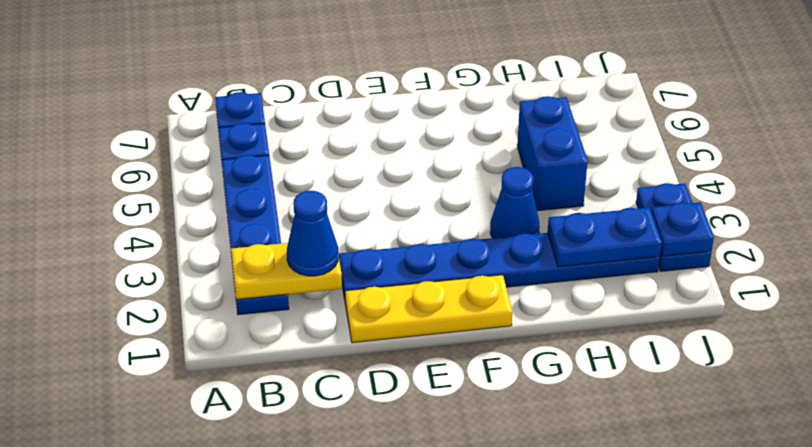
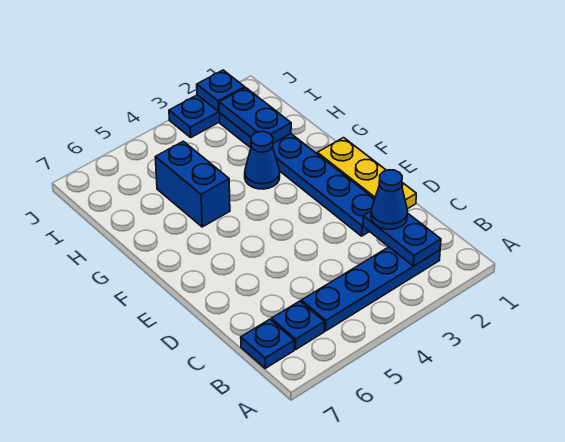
yellow plate B2:C2 level 2 -> blue plate B2:C2 level 2
blue brick H4:H5 level 1 -> blue brick G5:H5 level 1

